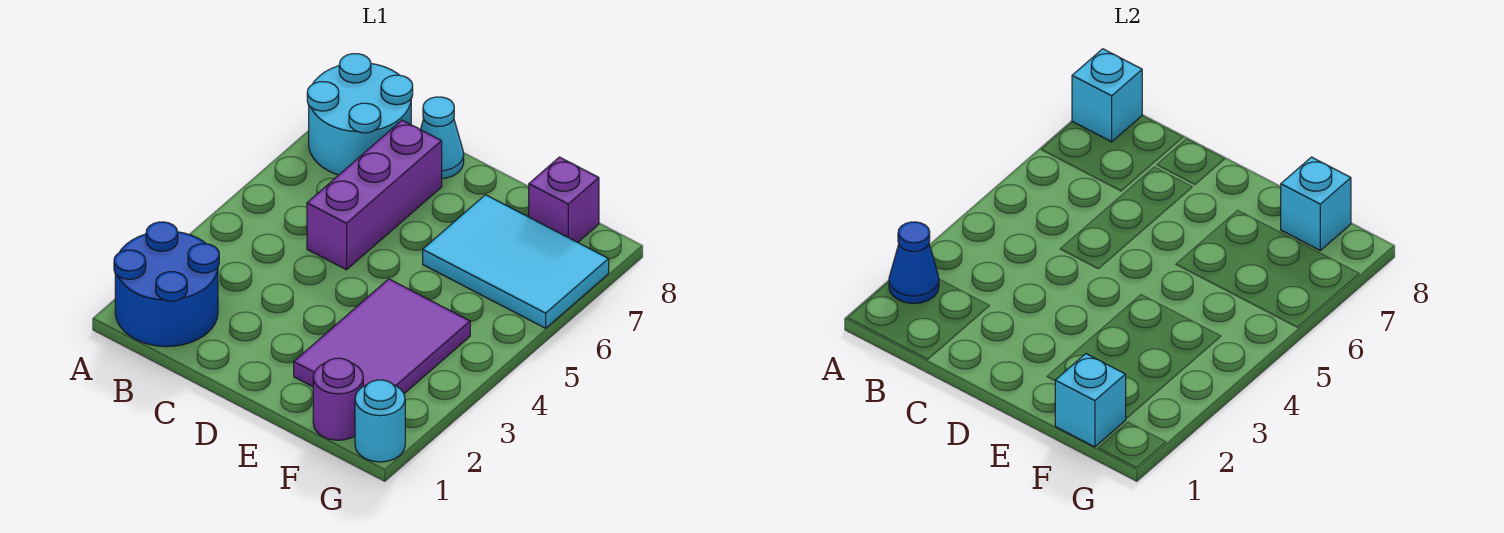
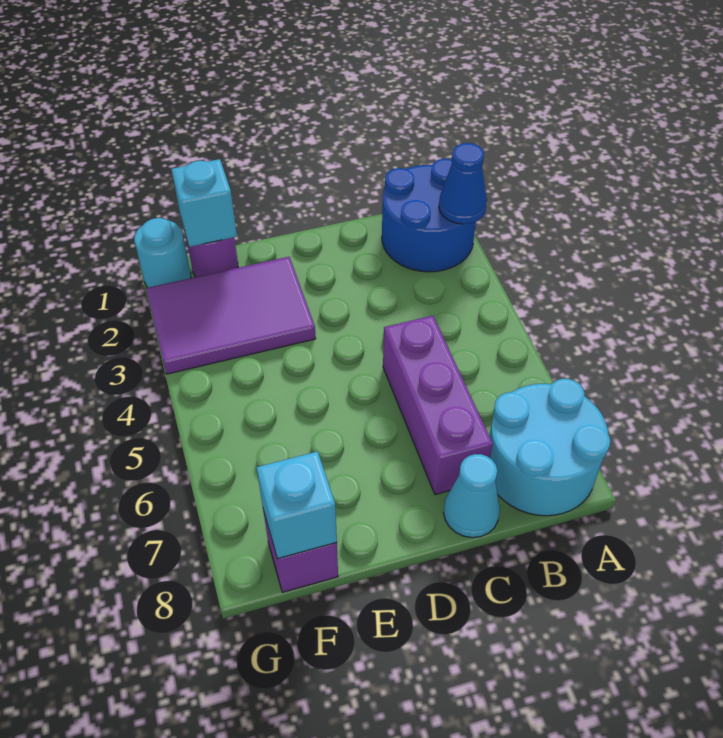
cyan brick A8 level 2 -> none
purple tile E2:F4 level 1 -> purple tile E2:G3 level 1
cyan tile E6:G7 level 1 -> none

